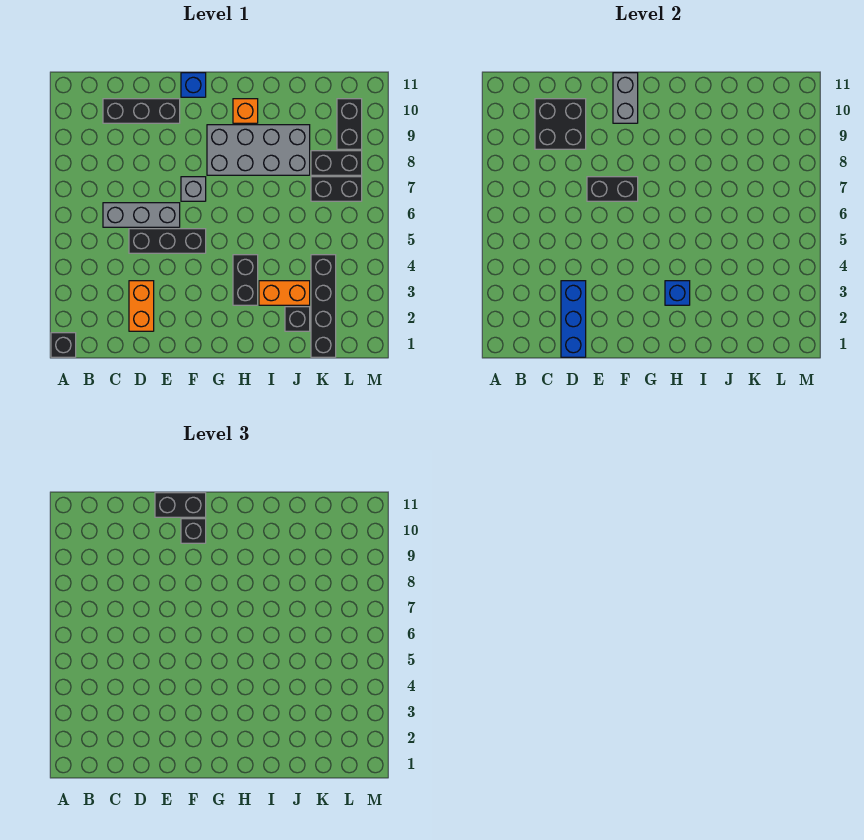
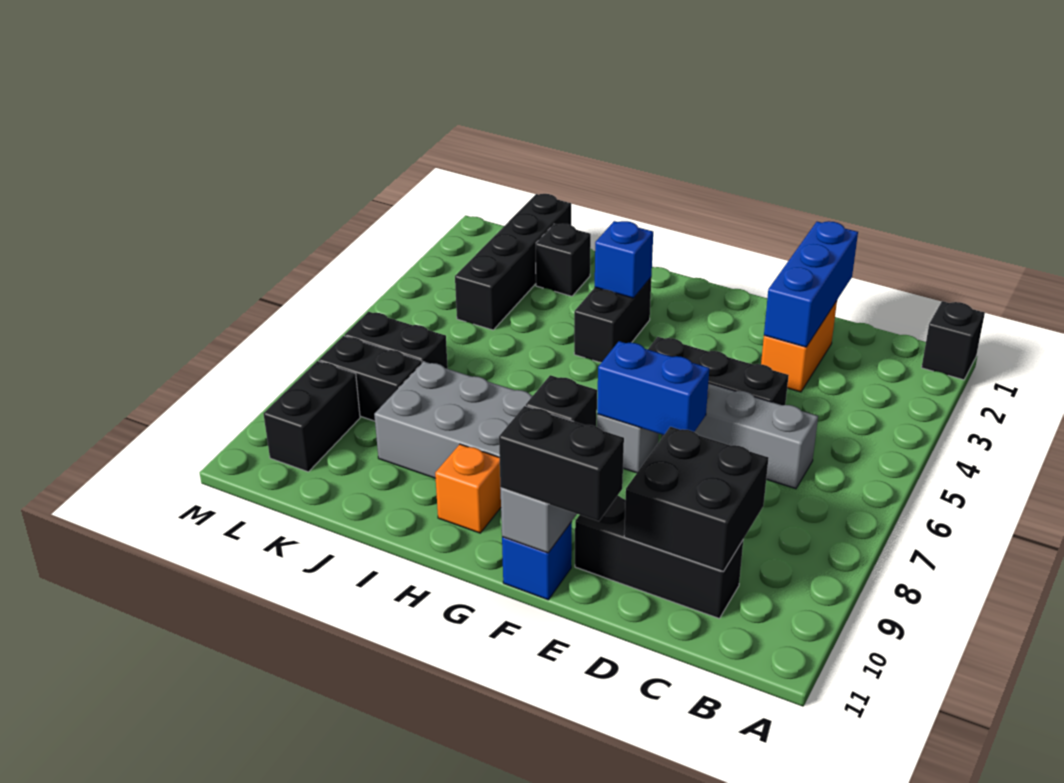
black brick E7:F7 level 2 -> blue brick E7:F7 level 2
orange brick I3:J3 level 1 -> none

